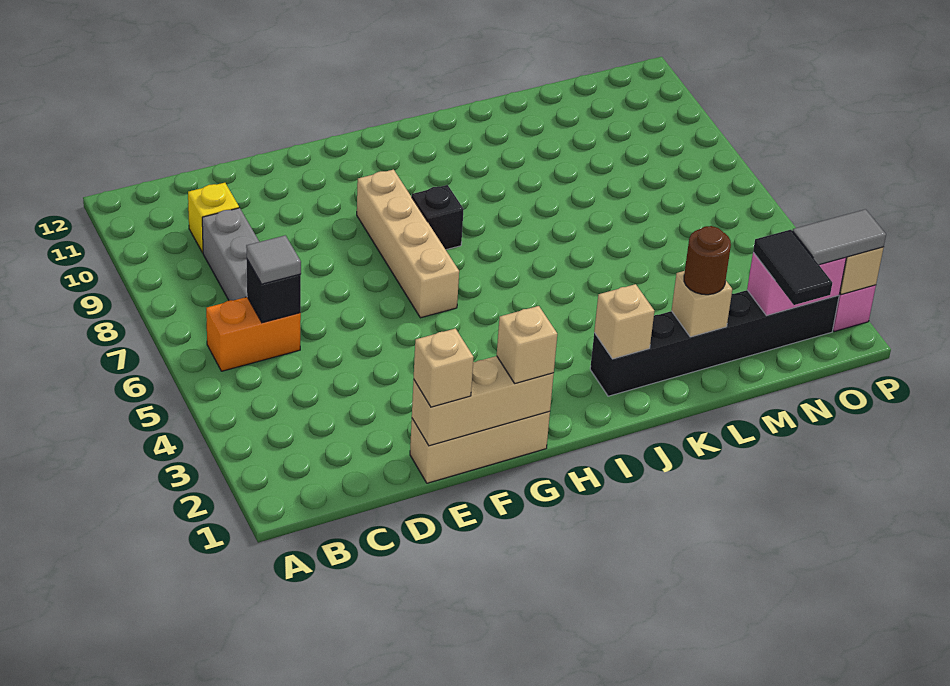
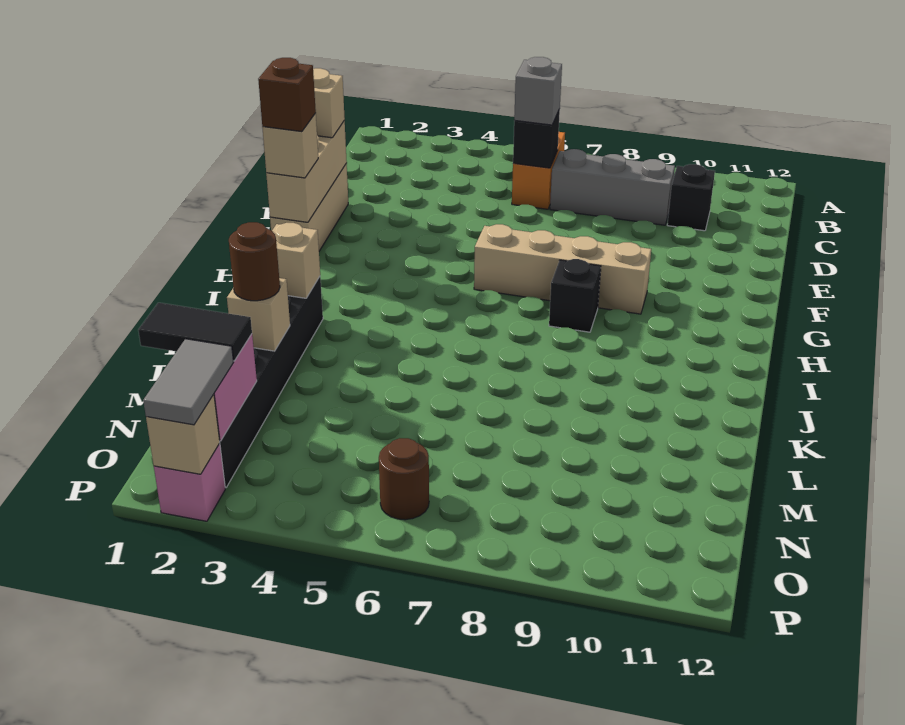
grey tile C6 level 3 -> grey brick C6 level 3
yellow brick C10 level 1 -> black brick C10 level 1
none -> brown brick G1 level 4
none -> brown round brick O6 level 1

